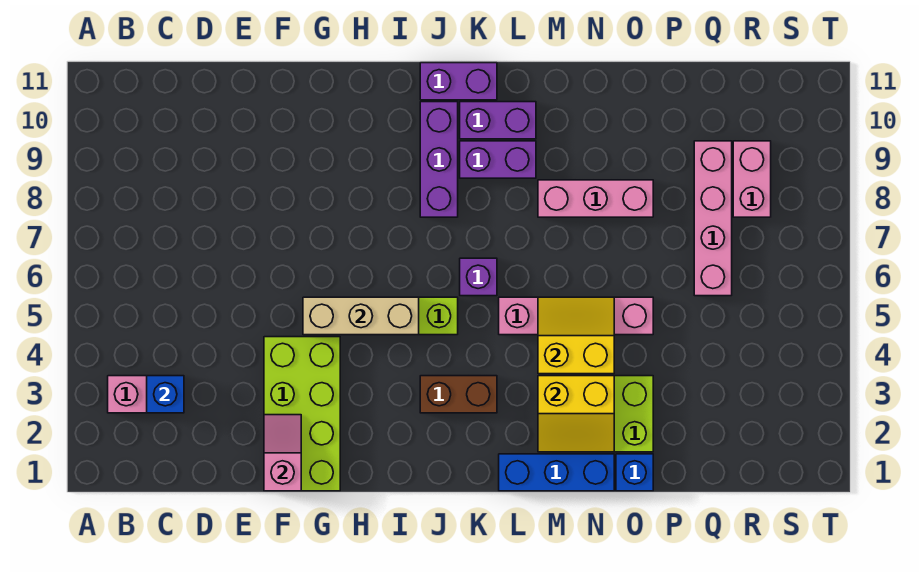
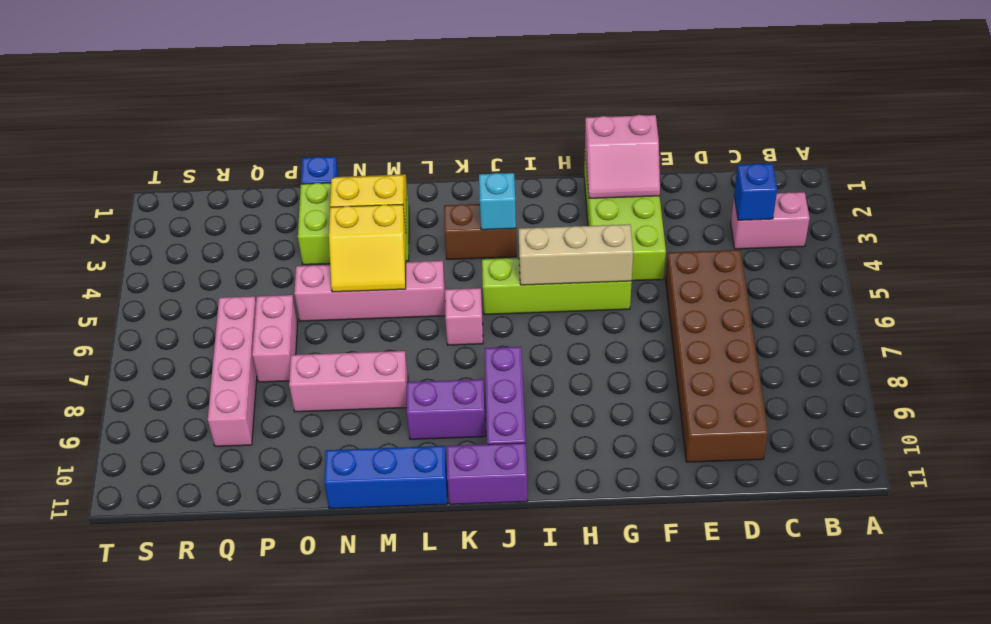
none -> brown brick D5:E10 level 1
pink slope F1:F2 level 2 top 1 -> pink slope F1:G2 level 2 top 1
none -> cyan brick J3 level 2
purple brick K6 level 1 -> pink brick K6 level 1
purple brick K10:L10 level 1 -> none
blue brick L1:N1 level 1 -> blue brick L11:N11 level 1
pink brick R8:R9 level 1 -> pink brick P6:P7 level 1

